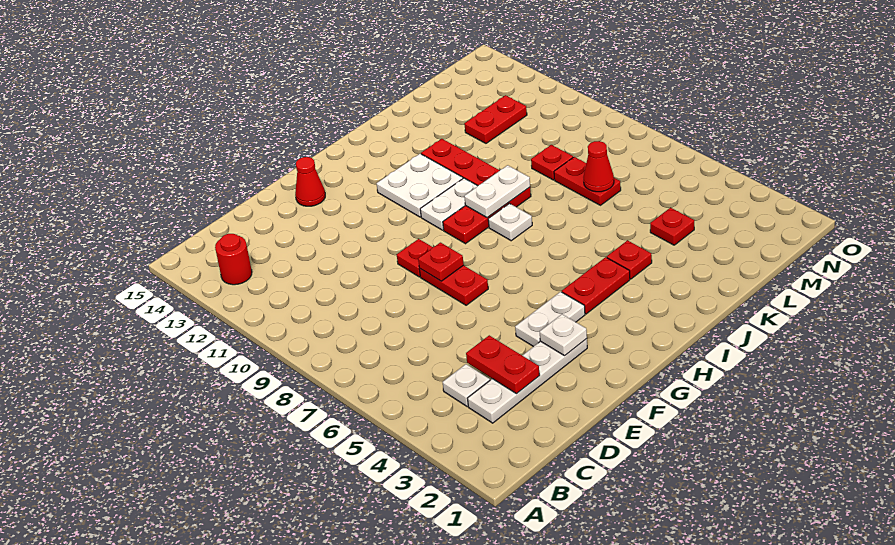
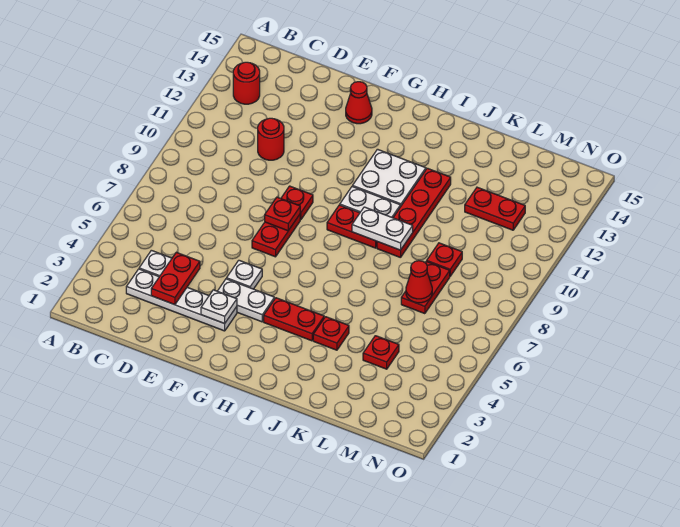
none -> red round brick D11 level 1
white plate I8 level 1 -> white plate F5 level 1

